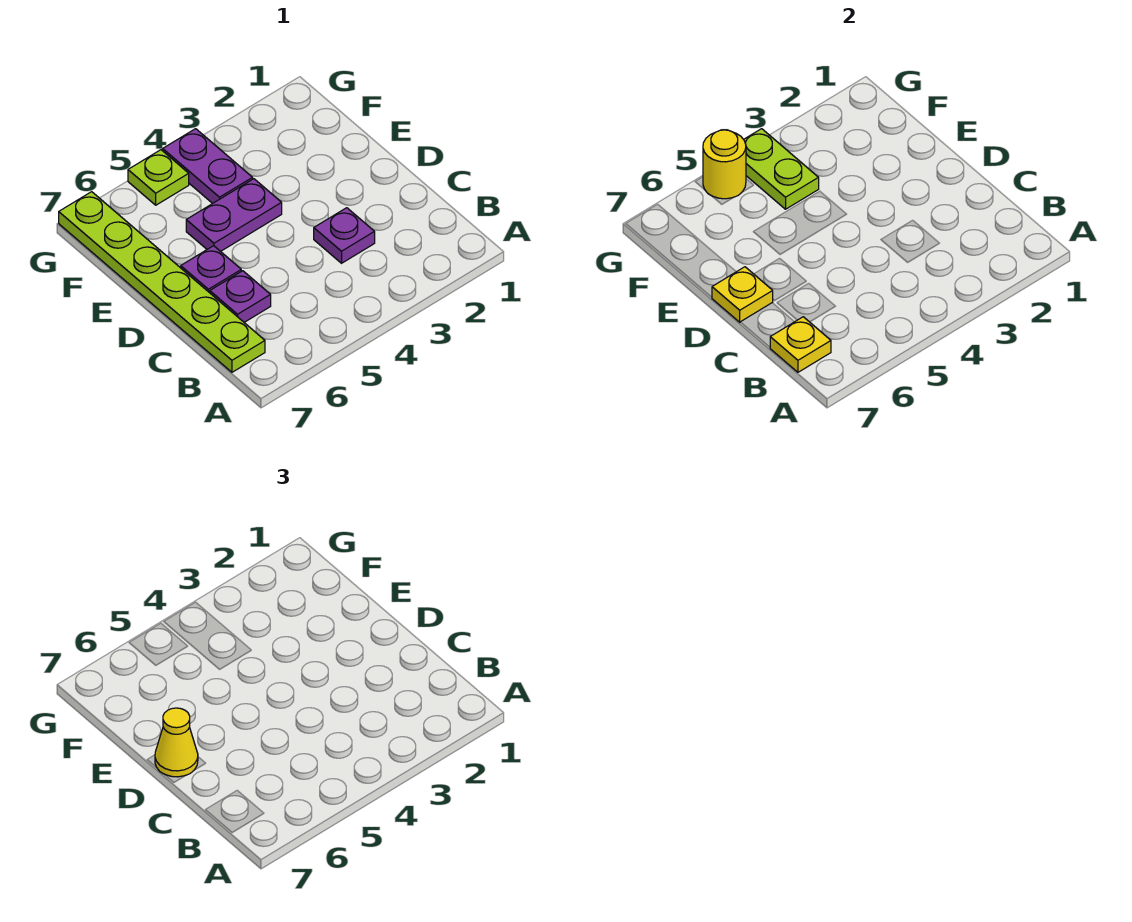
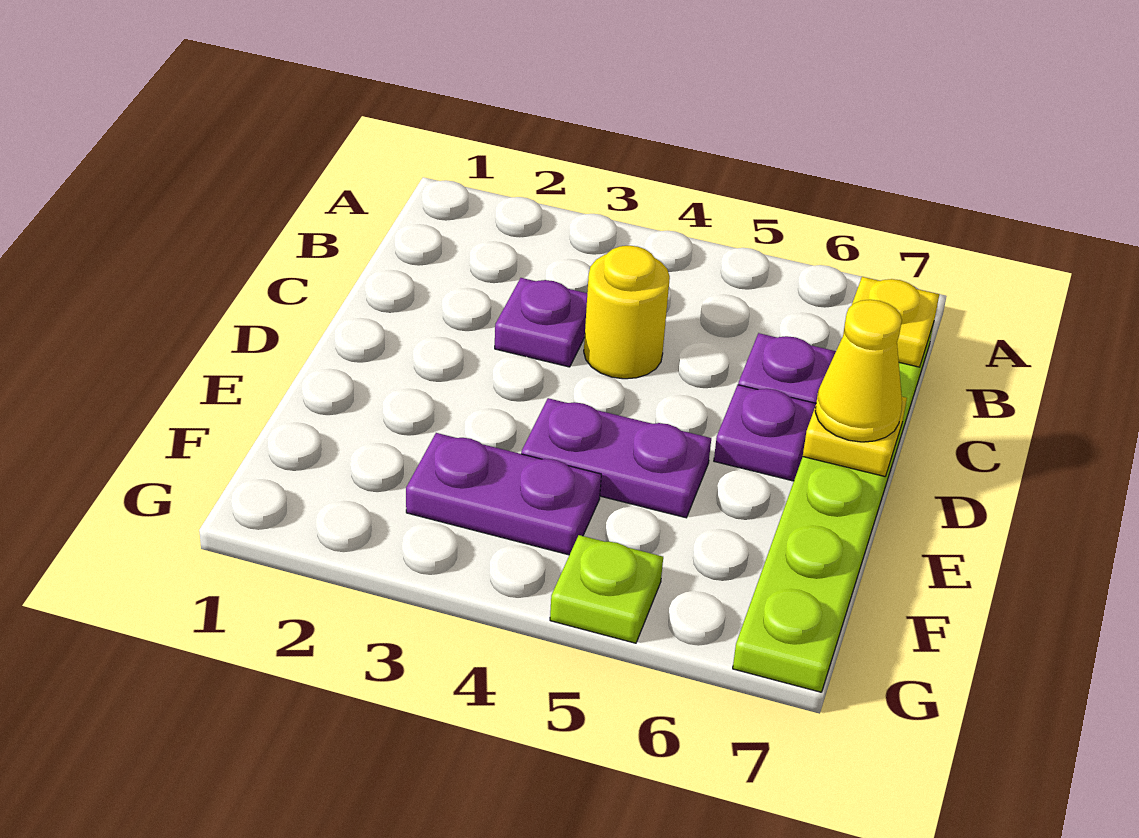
purple plate F4:G4 level 1 -> purple plate F3:F4 level 1
lime plate F4:G4 level 2 -> none
yellow round brick G5 level 2 -> yellow round brick C4 level 1

